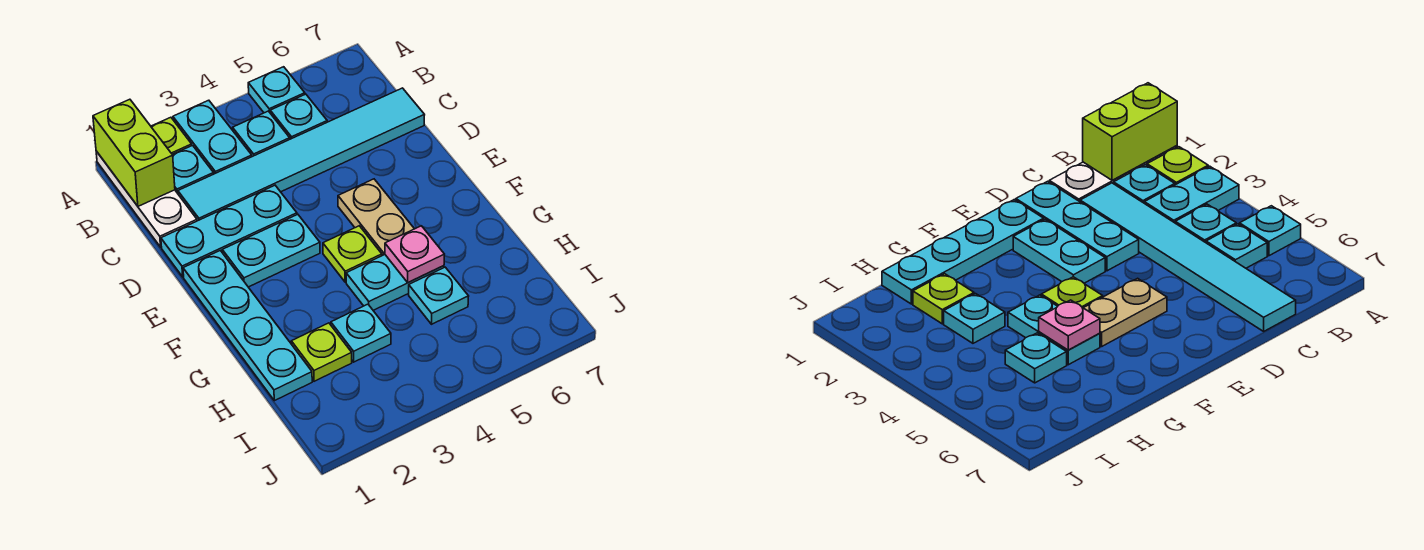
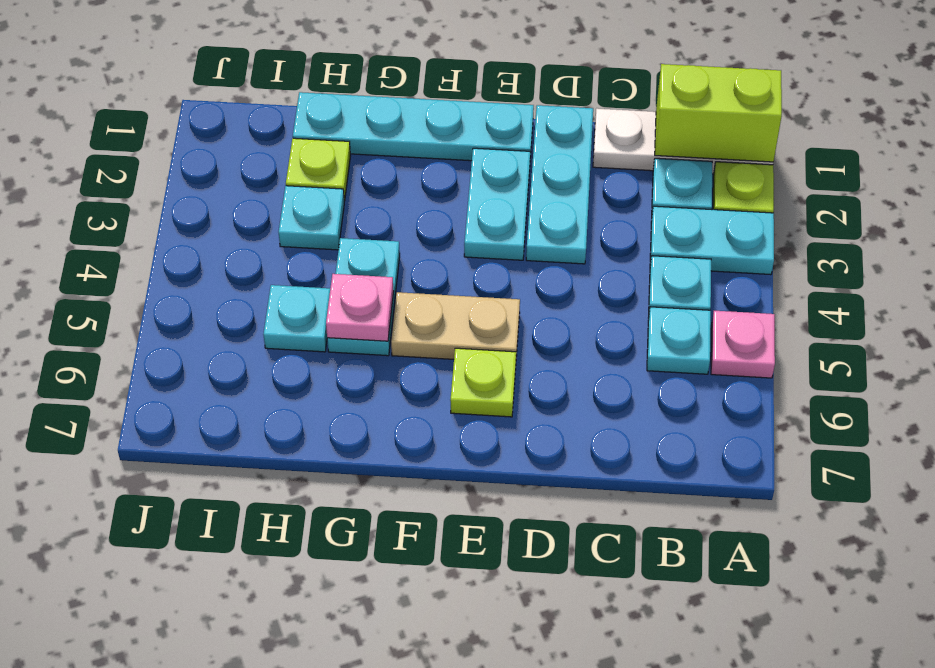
cyan plate A5 level 1 -> pink plate A5 level 1
cyan tile C2:C7 level 1 -> none
lime plate F4 level 1 -> lime plate E6 level 1

